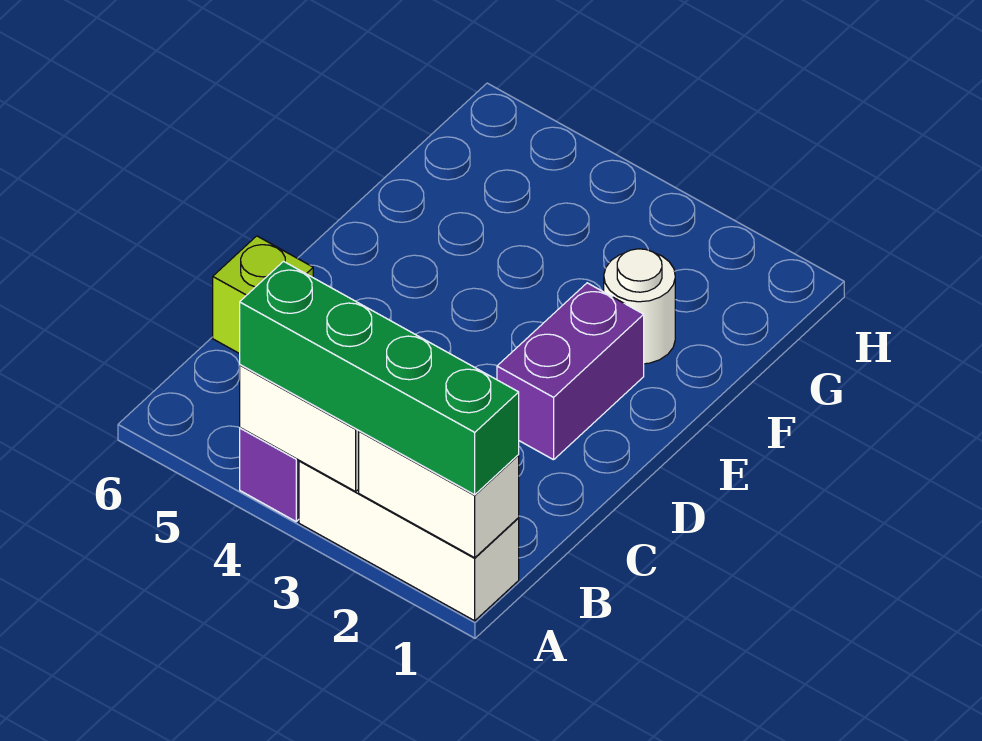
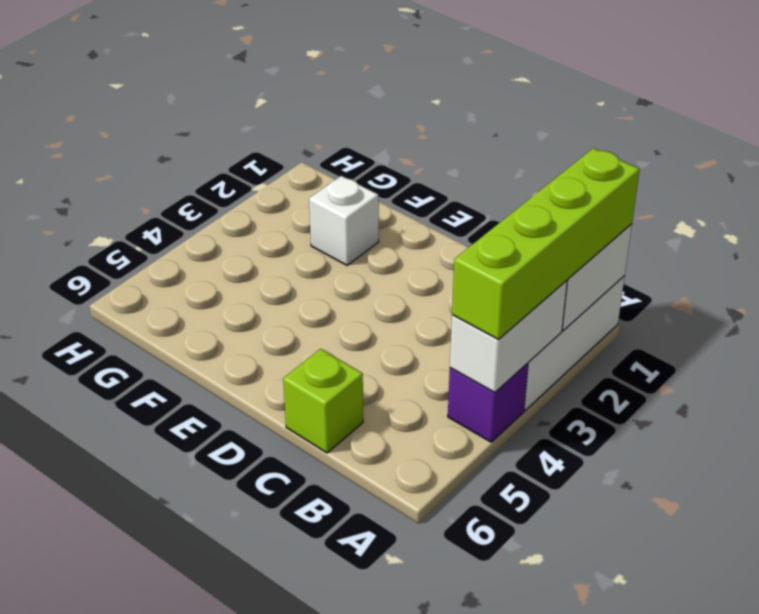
green brick A1:A4 level 3 -> lime brick A1:A4 level 3
purple brick D2:E2 level 1 -> none
white round brick F2 level 1 -> white brick F2 level 1

